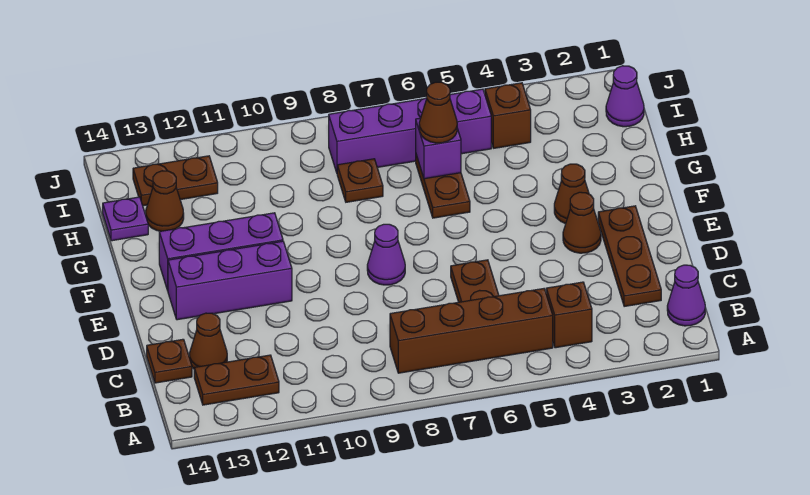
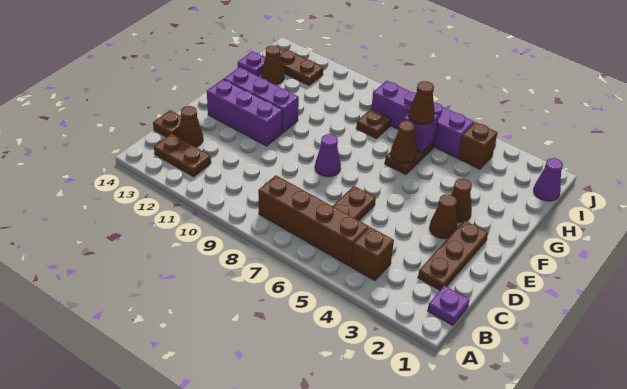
purple cone B1 level 1 -> purple plate B1 level 1
none -> brown cone G6 level 2

